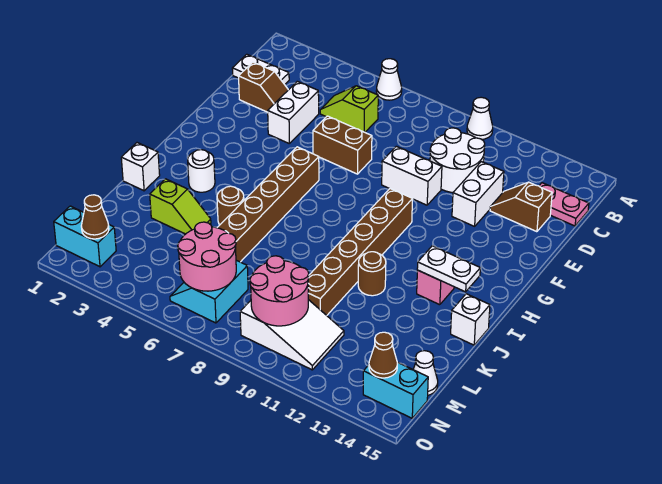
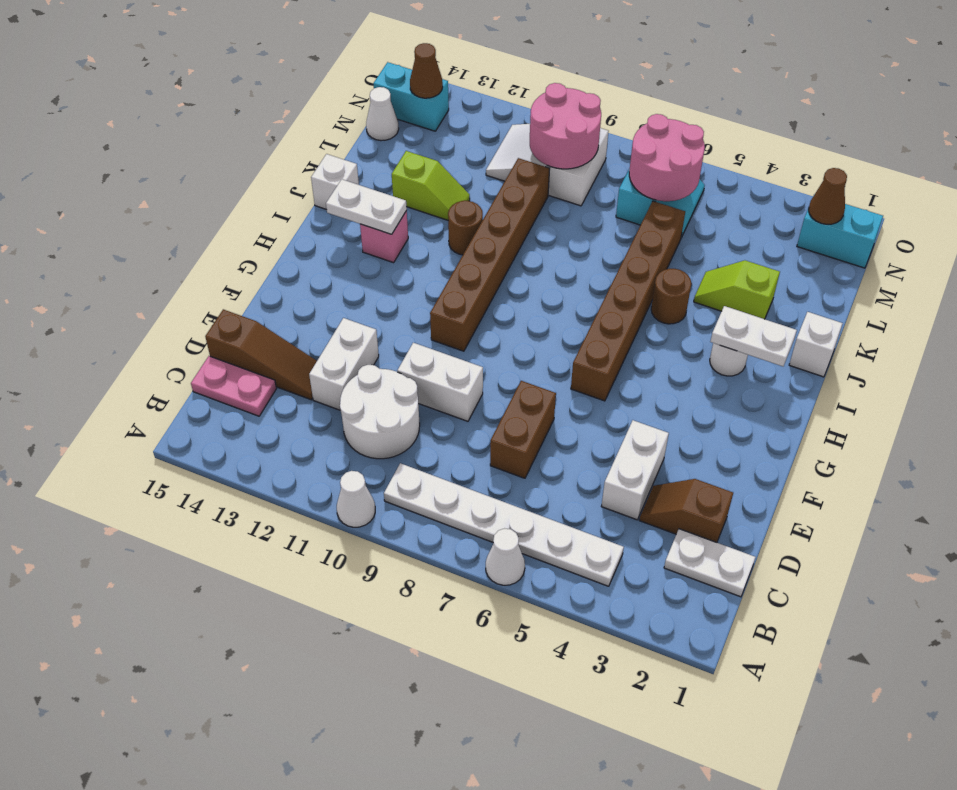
none -> white plate B4:B9 level 1
lime slope C5:C6 level 1 top 6 -> lime slope K12:K13 level 1 top 13
brown slope D13:D14 level 1 top 14 -> brown slope D13:D15 level 1 top 15
brown brick E6:E7 level 1 -> brown brick D7:E7 level 1
none -> white plate I2:I3 level 2

